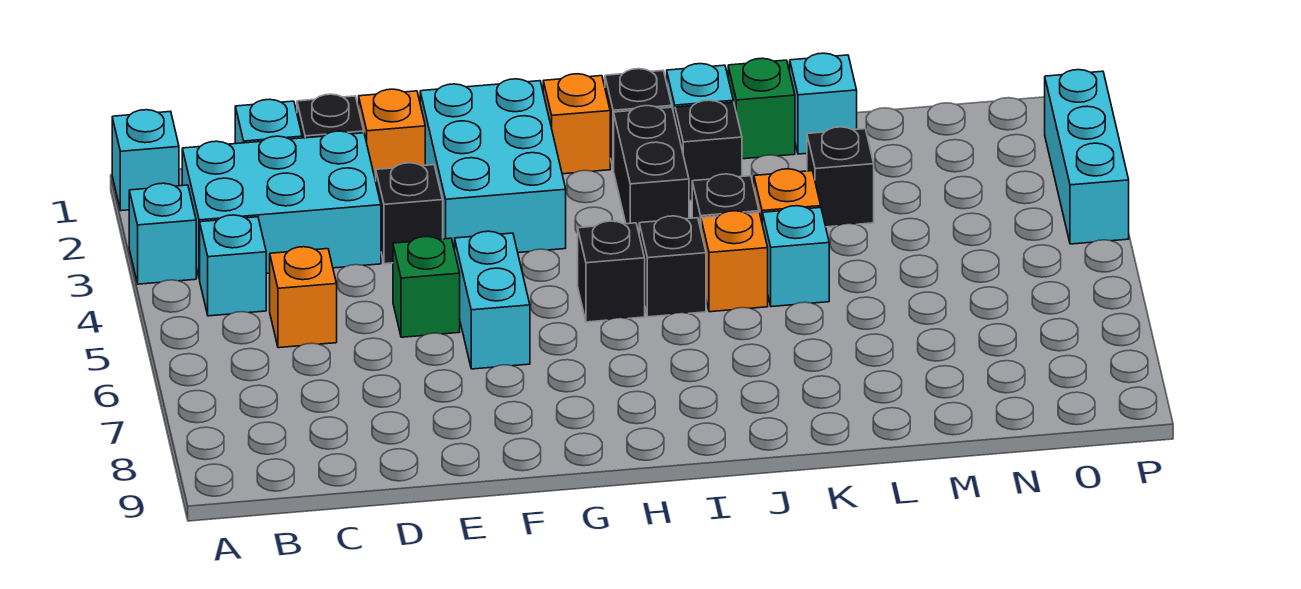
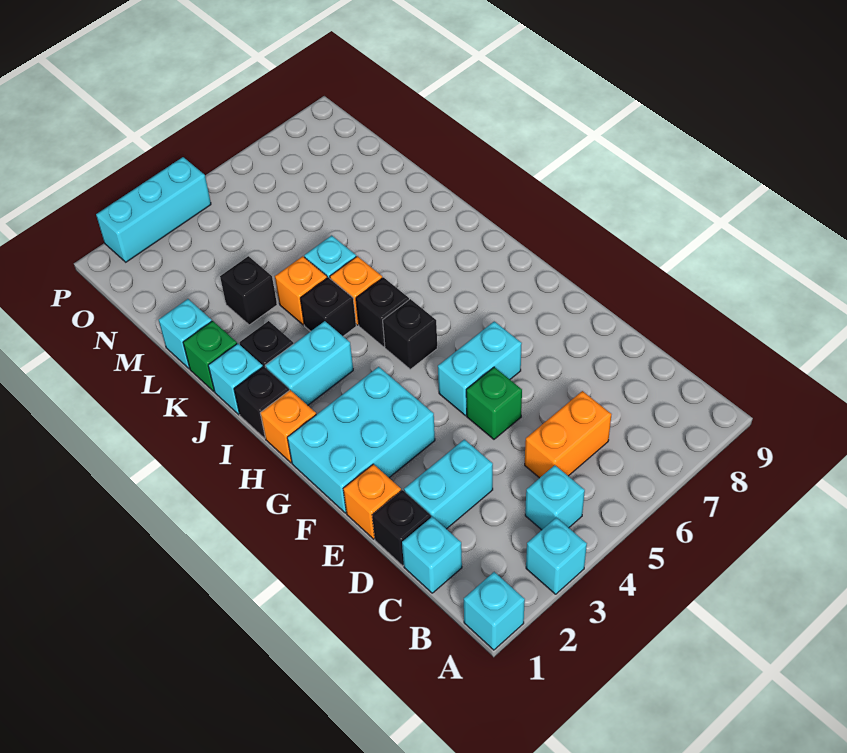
cyan brick B2:D3 level 1 -> cyan brick D2:D3 level 1
orange brick C5 level 1 -> orange brick C5:C6 level 1
black brick E3 level 1 -> none
black brick I2:I3 level 1 -> cyan brick I2:I3 level 1

